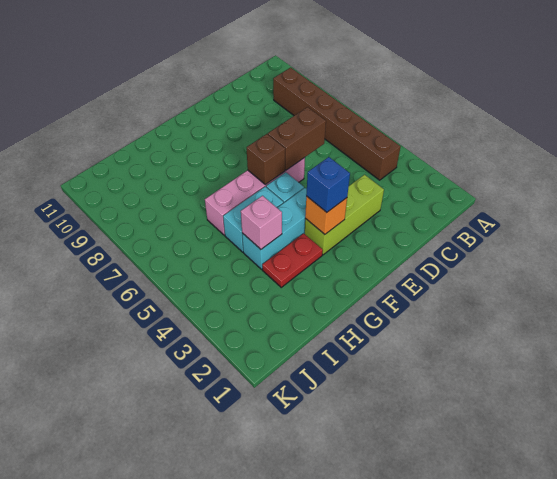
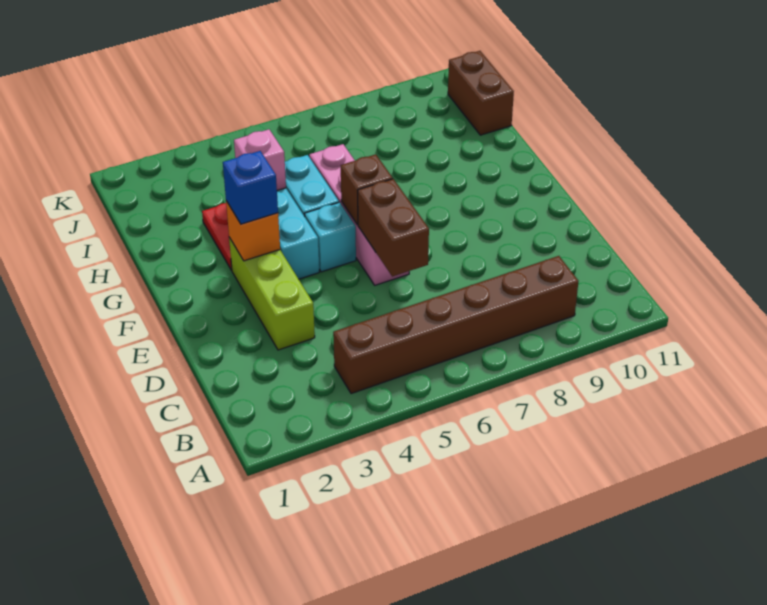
none -> brown brick I11:J11 level 1

